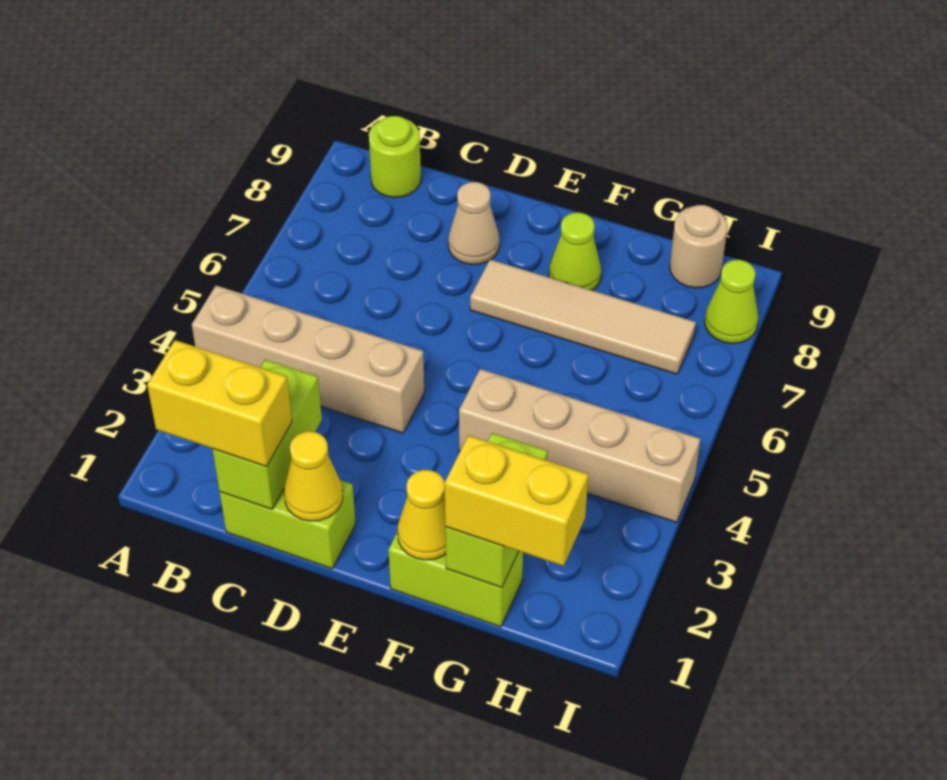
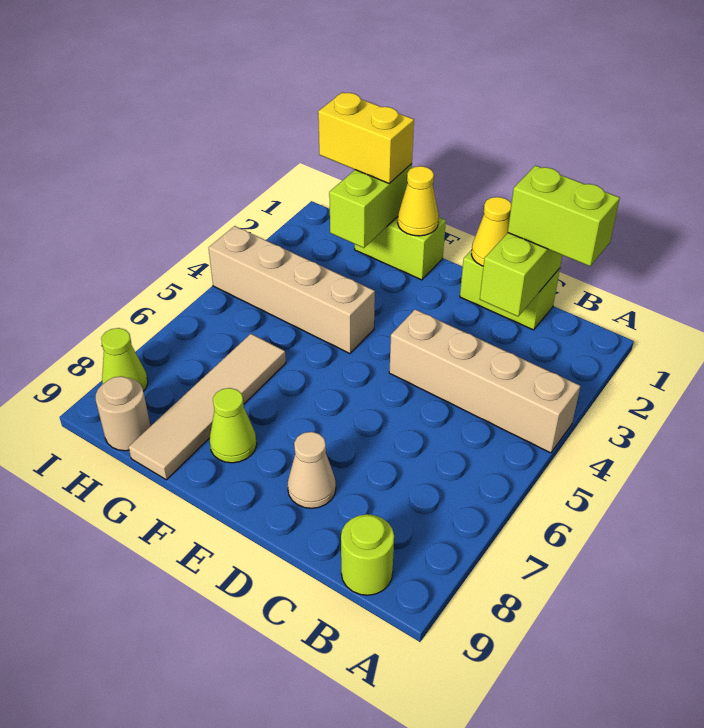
yellow brick B1:C1 level 3 -> lime brick B1:C1 level 3
tan tile E7:H7 level 1 -> tan tile G6:G9 level 1

